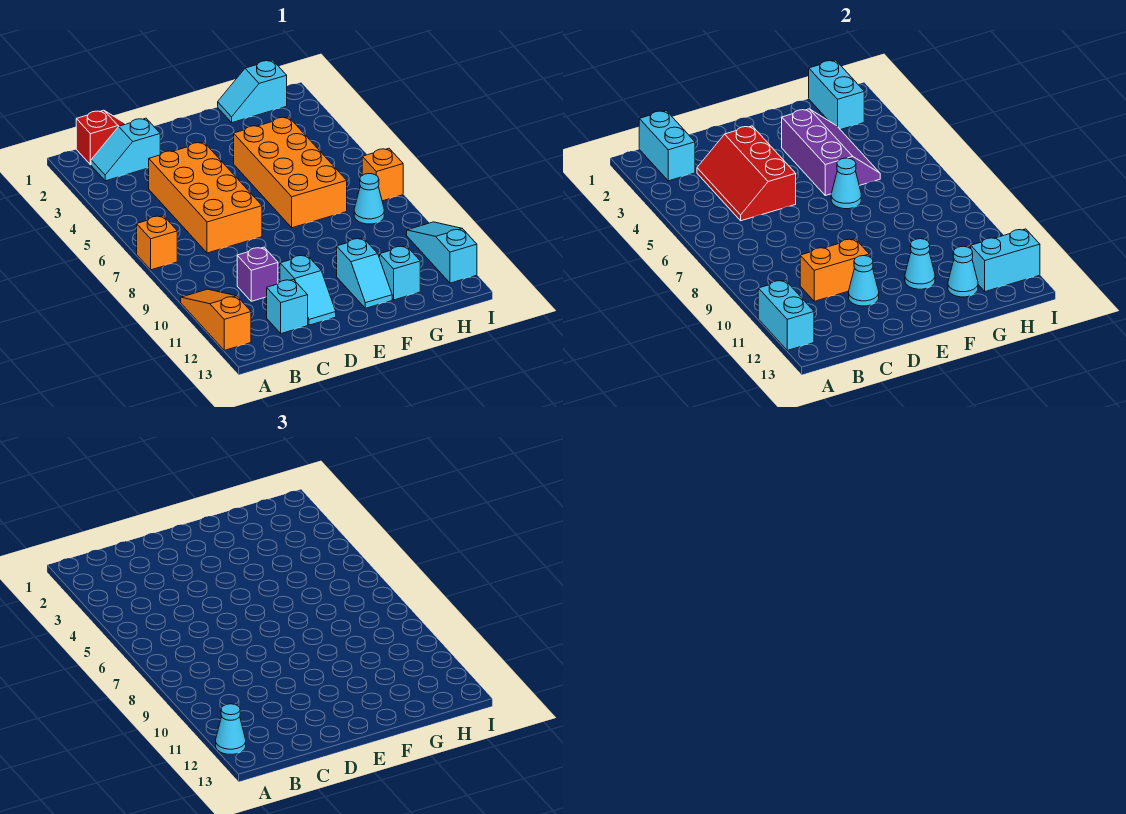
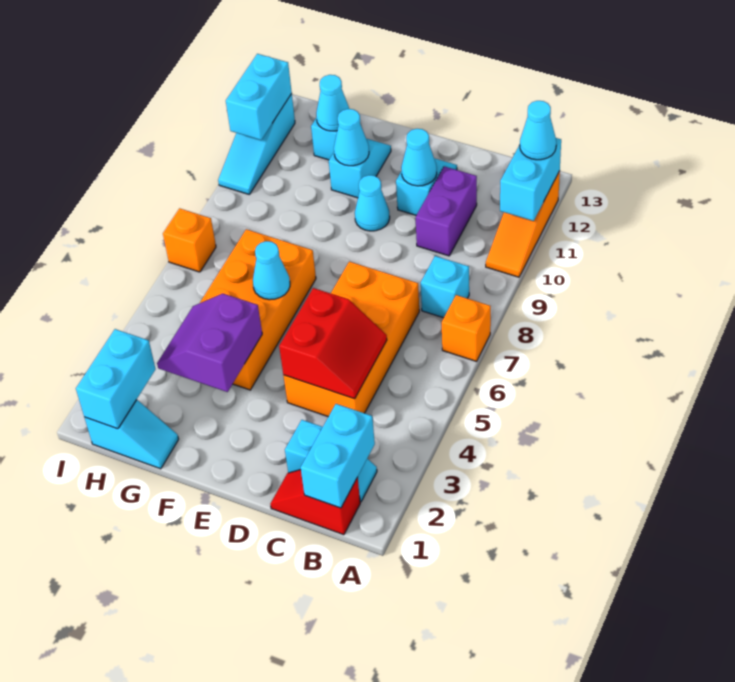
red slope C3:D5 level 2 top D -> red slope C4:D5 level 2 top D
purple brick C10 level 1 -> purple brick C10:C11 level 1
orange brick C10:D10 level 2 -> none
cyan brick C12 level 1 -> cyan brick B8 level 1
purple slope F3:G5 level 2 top F -> purple slope F3:G4 level 2 top F
cyan cone H8 level 1 -> cyan cone E10 level 1
cyan brick H12:I12 level 2 -> cyan brick I11:I12 level 2

